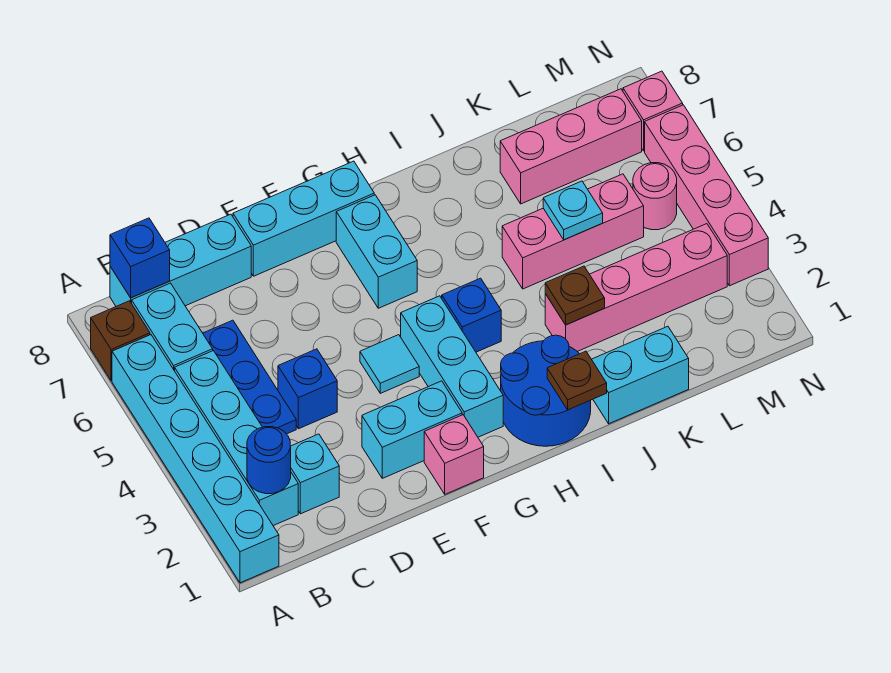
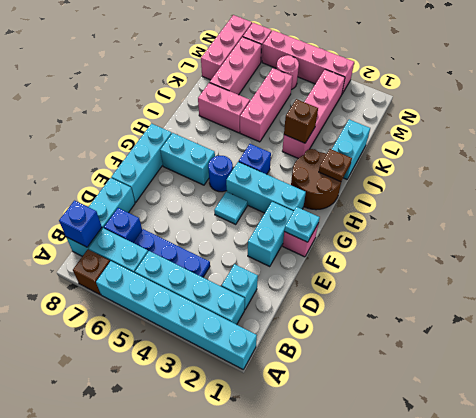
blue round brick B2 level 2 -> blue round brick G5 level 1
blue brick D4 level 1 -> blue brick C7 level 1
blue round brick H1:I2 level 1 -> brown round brick H1:I2 level 1
brown plate J3 level 2 -> brown brick J3 level 2
none -> pink brick J6:J7 level 1
cyan plate K5 level 2 -> cyan plate F1 level 2
none -> pink brick L8:N8 level 1

